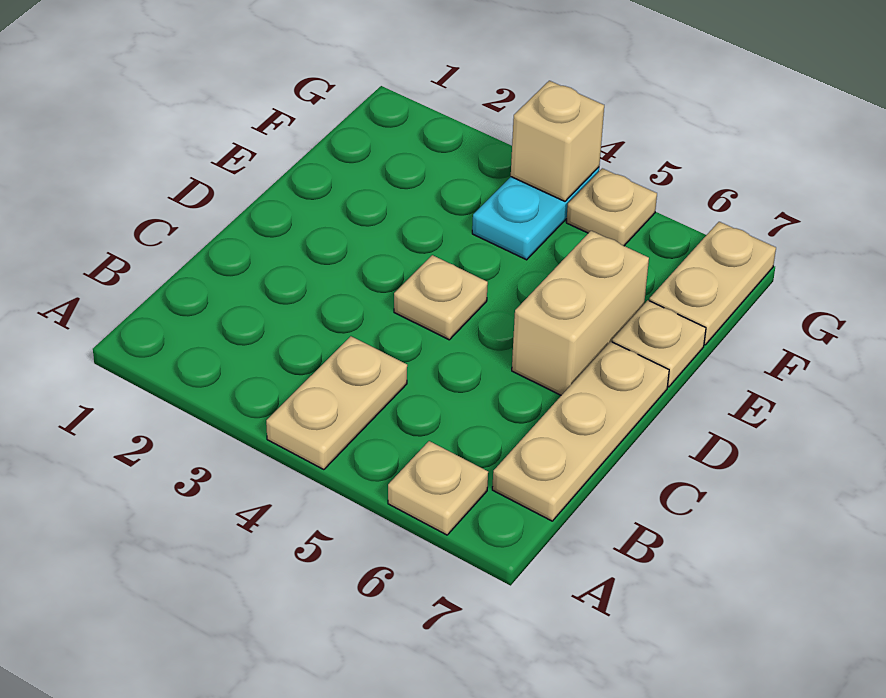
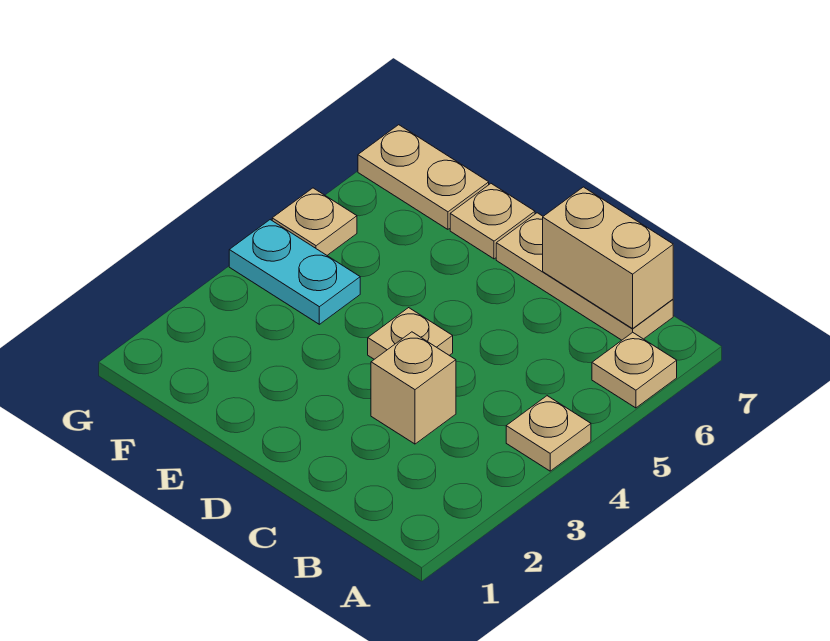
tan plate A4:B4 level 1 -> tan plate A4 level 1
tan brick D6:E6 level 1 -> tan brick B7:C7 level 2
tan brick G4 level 2 -> tan brick C3 level 1

